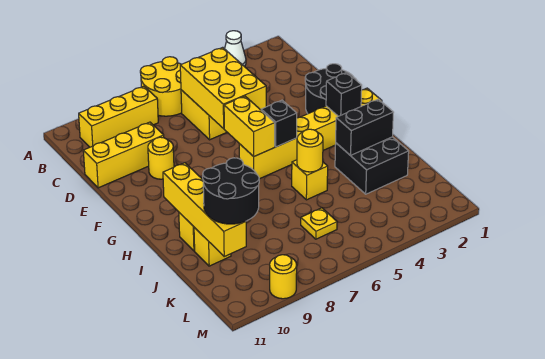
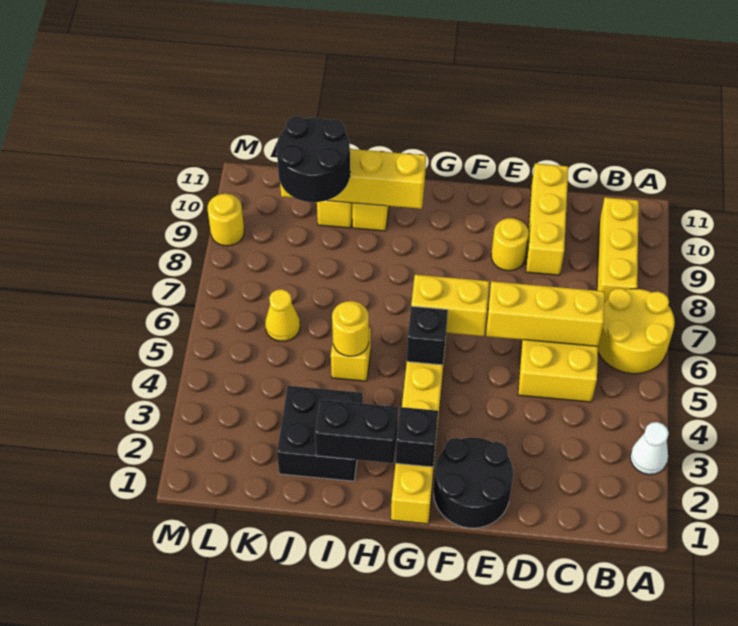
yellow brick C5:E6 level 2 -> yellow brick C6:E6 level 2
black brick I2:I3 level 2 -> black brick H2:I2 level 2
yellow plate K6 level 1 -> yellow cone K6 level 1

